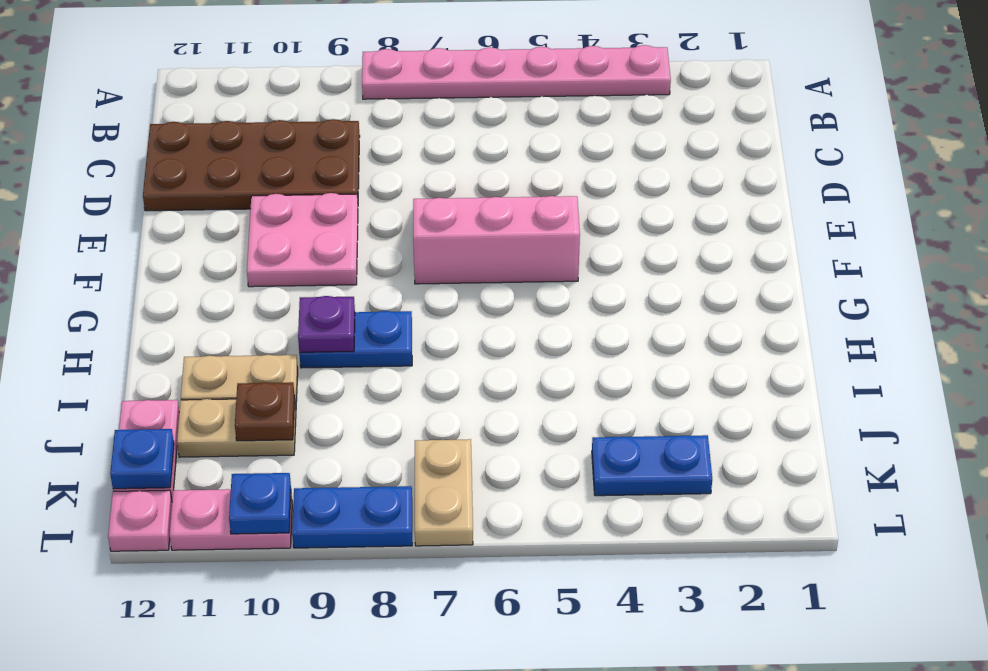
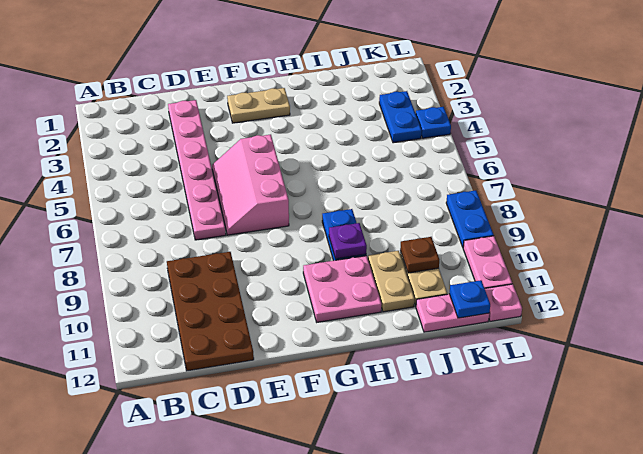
pink plate A3:A8 level 1 -> pink plate D2:D7 level 1
pink plate E9:F10 level 1 -> pink plate G10:H11 level 1
tan plate K7:L7 level 1 -> tan plate F2:G2 level 1
blue plate L10 level 2 -> blue plate L4 level 1

